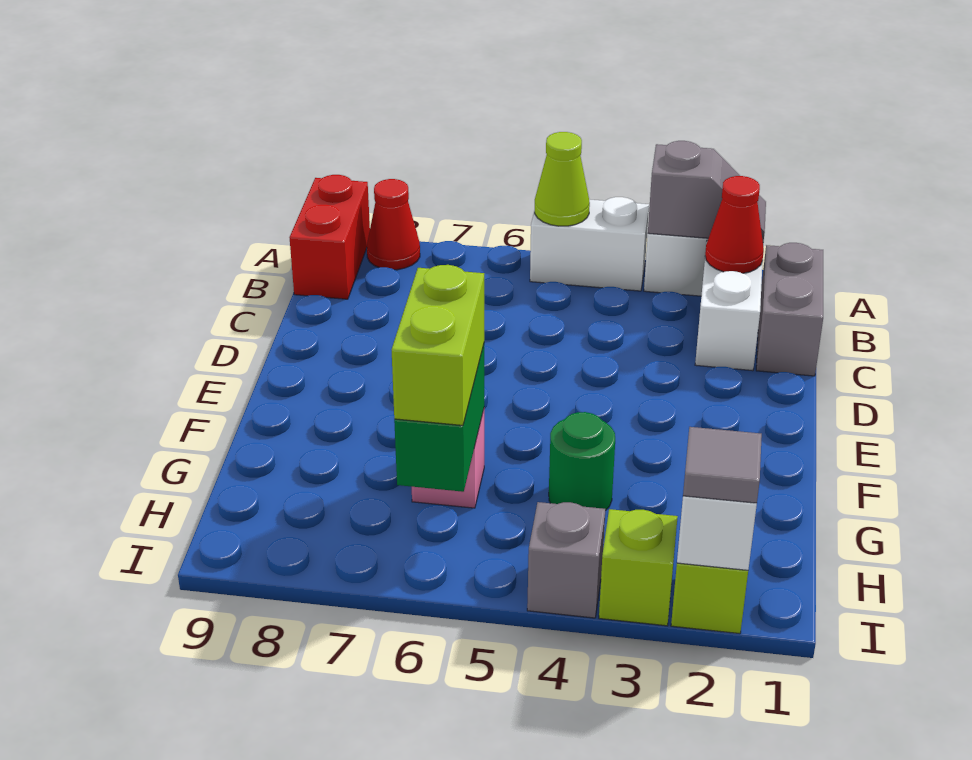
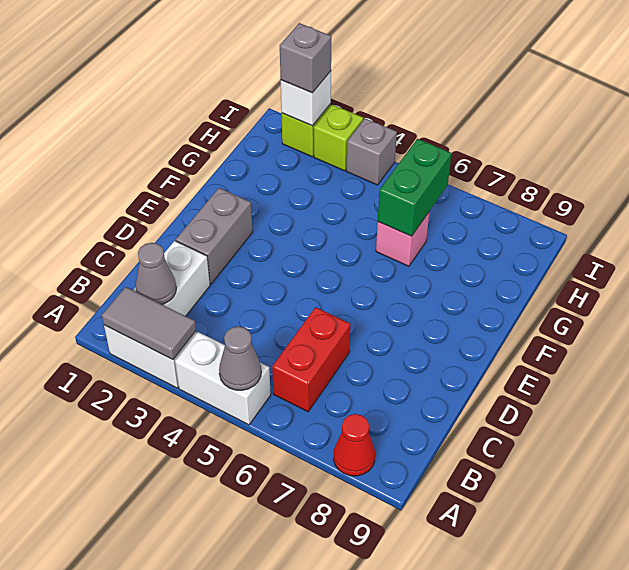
grey slope A2:A3 level 2 top 3 -> grey tile A2:A3 level 2
lime cone A5 level 2 -> grey cone A5 level 2
red brick A9:B9 level 1 -> red brick B6:C6 level 1
grey brick B1:C1 level 1 -> grey brick D2:E2 level 1
red cone B2 level 2 -> grey cone B2 level 2
green round brick G4 level 1 -> none
lime brick G6:H6 level 3 -> none
grey tile I2 level 3 -> grey brick I2 level 3

